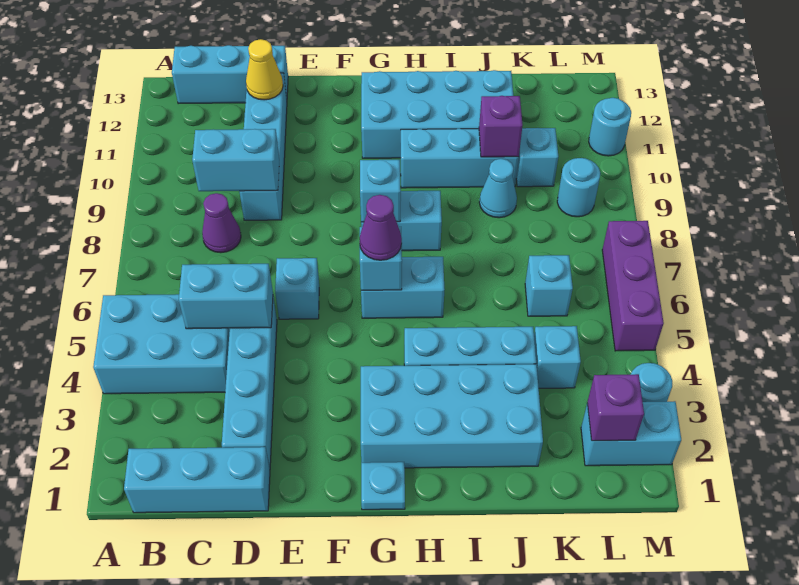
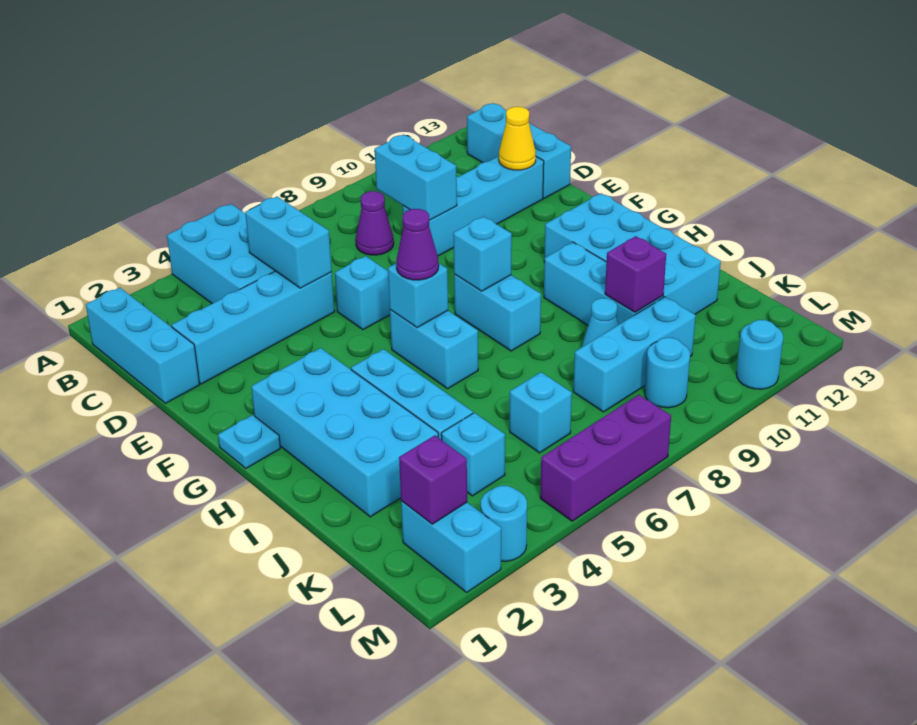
cyan brick K10 level 1 -> cyan brick K8:K10 level 1

